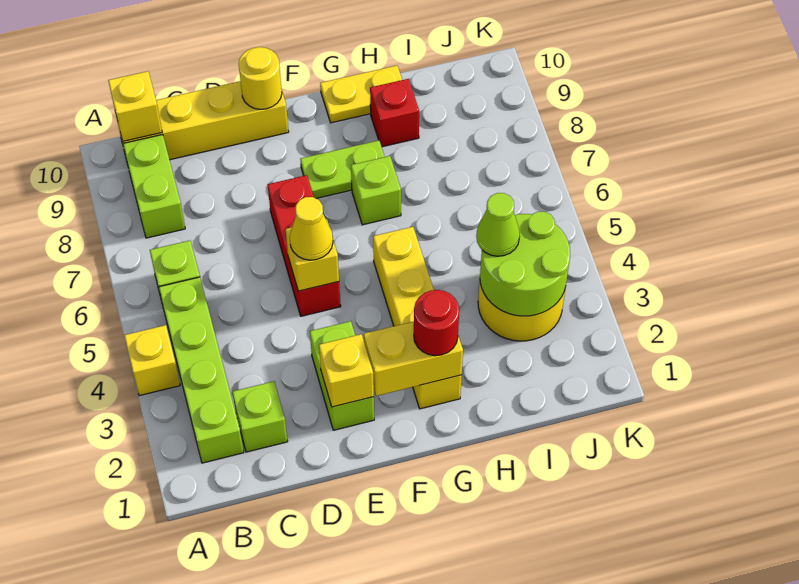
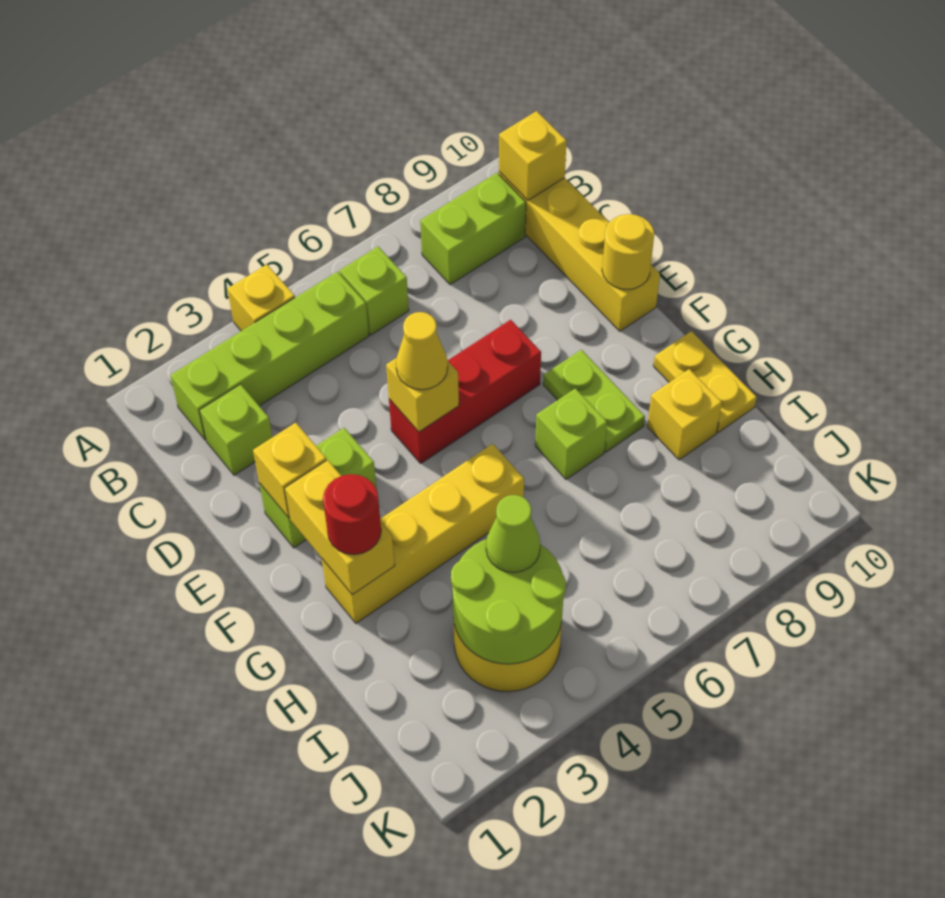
red brick H9 level 1 -> yellow brick H9 level 1

